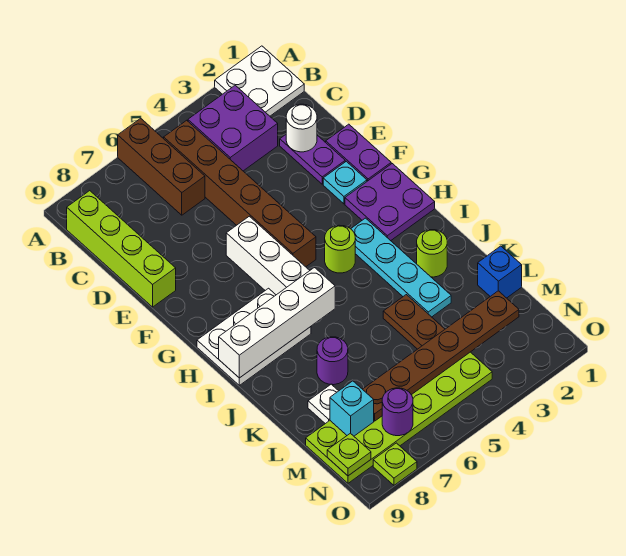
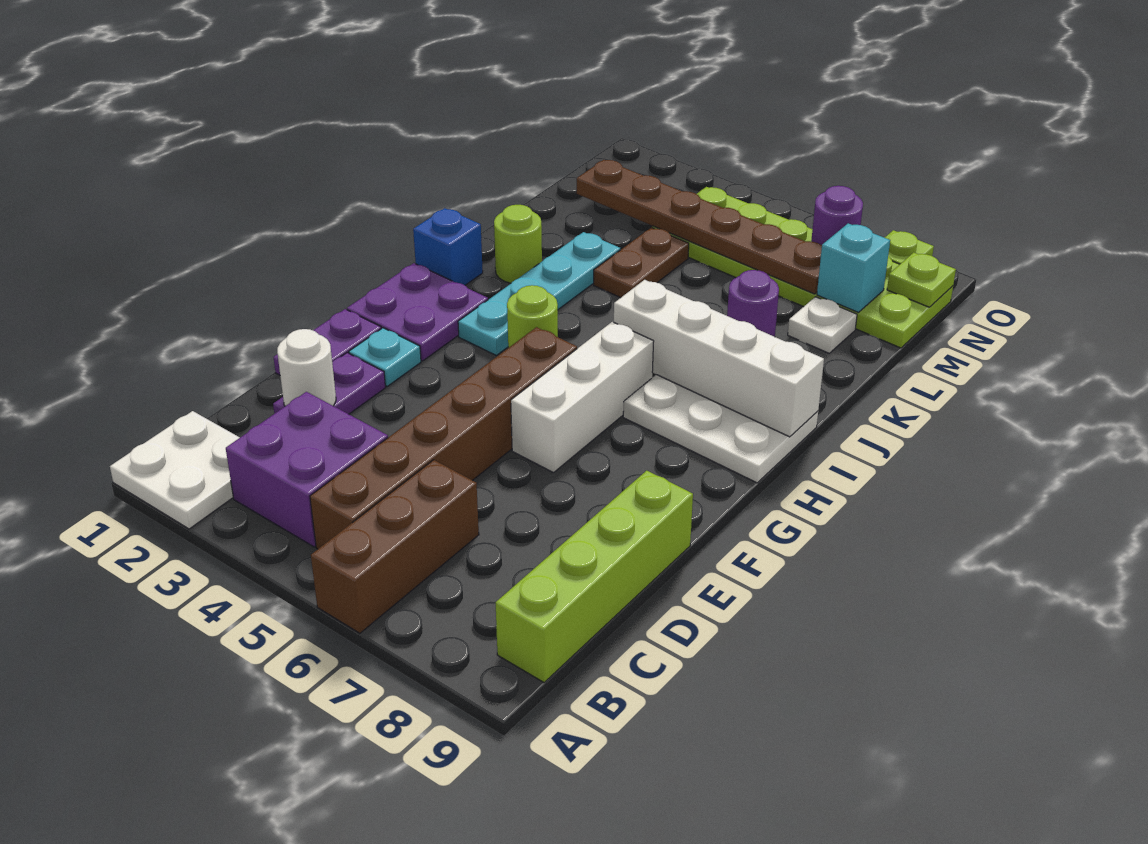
blue brick L1 level 1 -> blue brick I1 level 1

